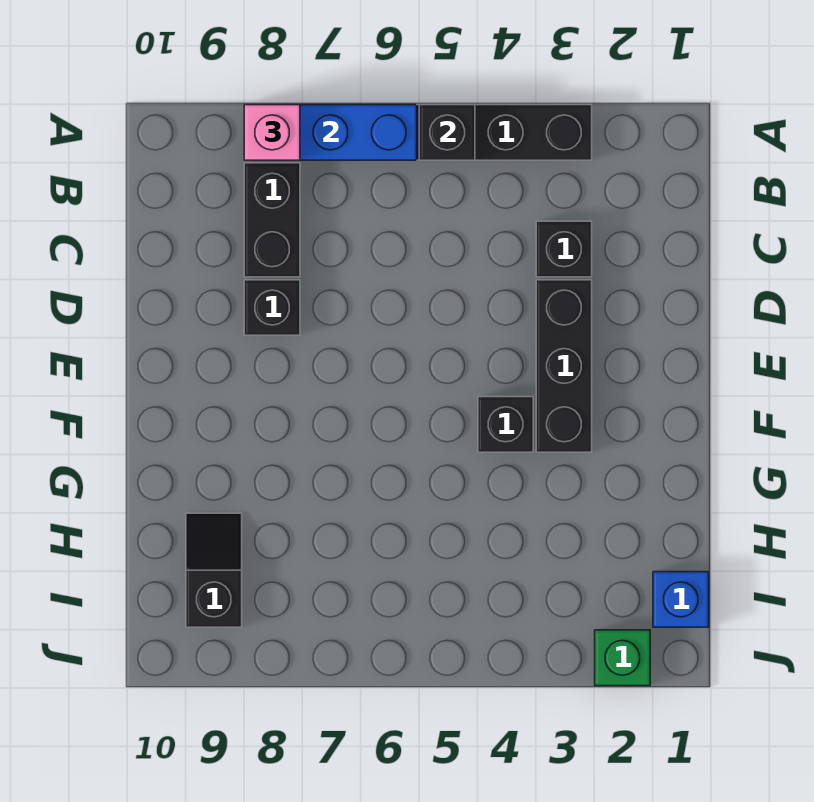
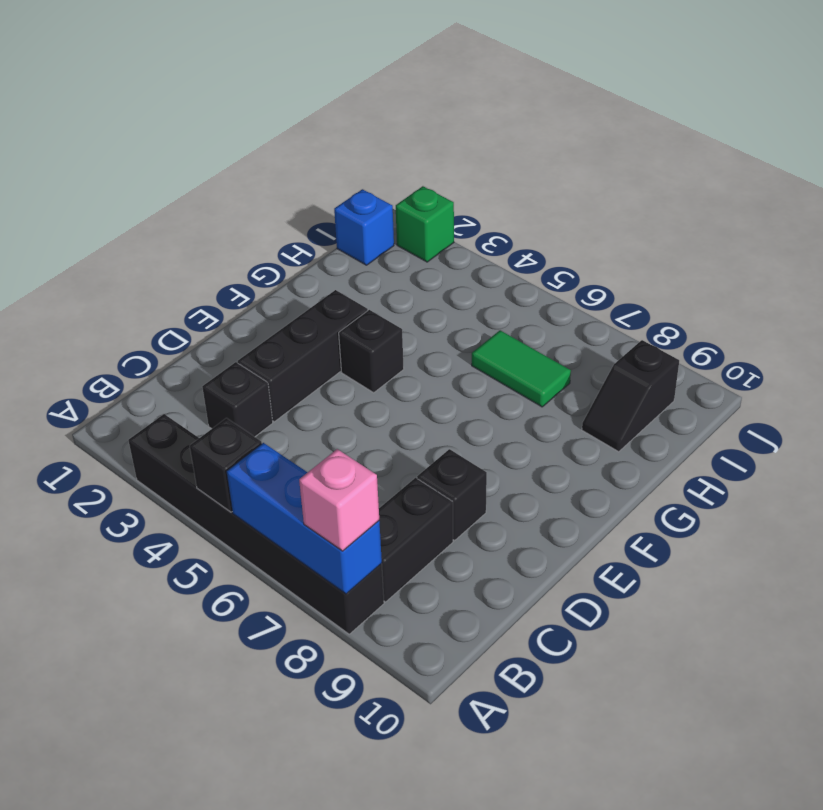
none -> green tile H6:H7 level 1

